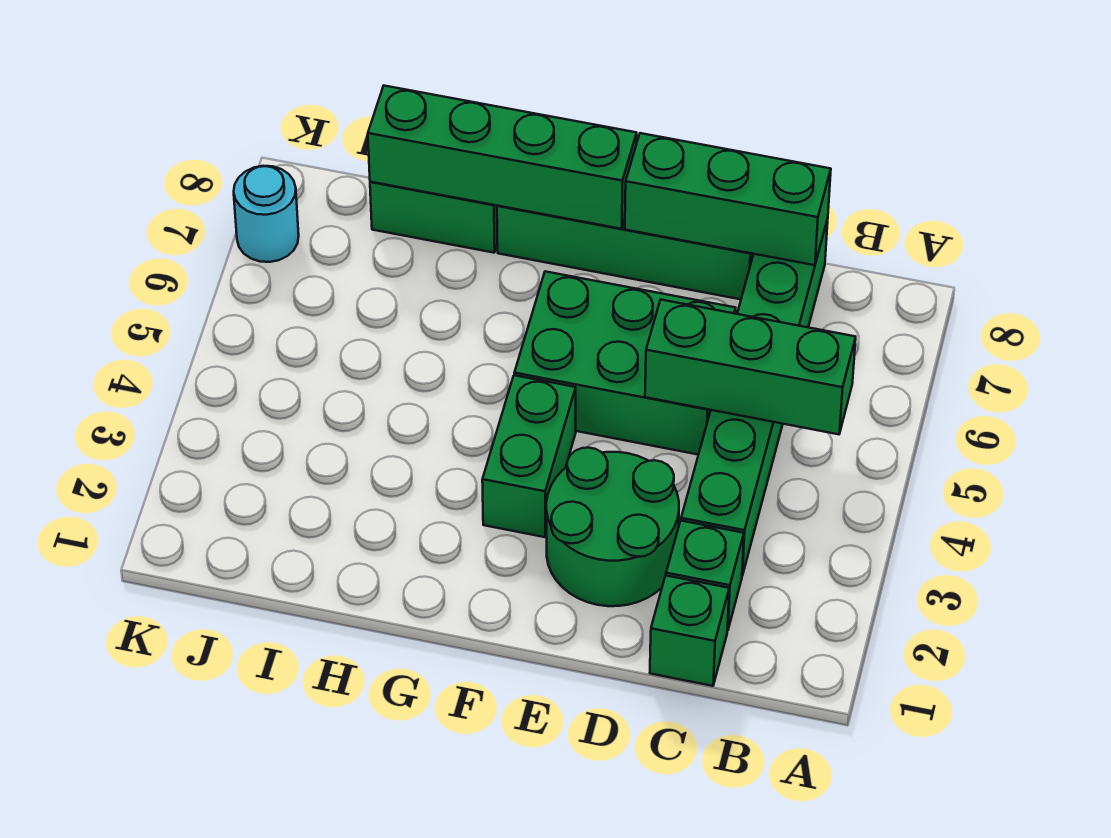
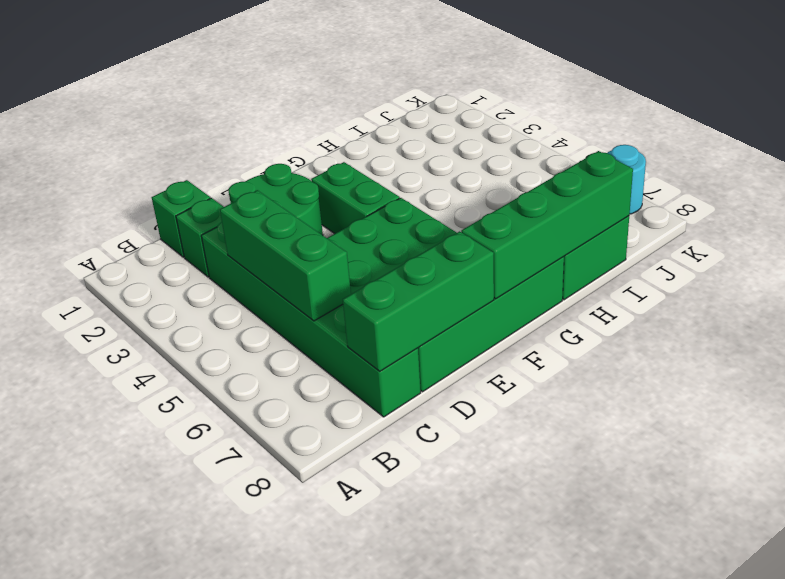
green brick B5:D5 level 2 -> green brick C4:C6 level 2

